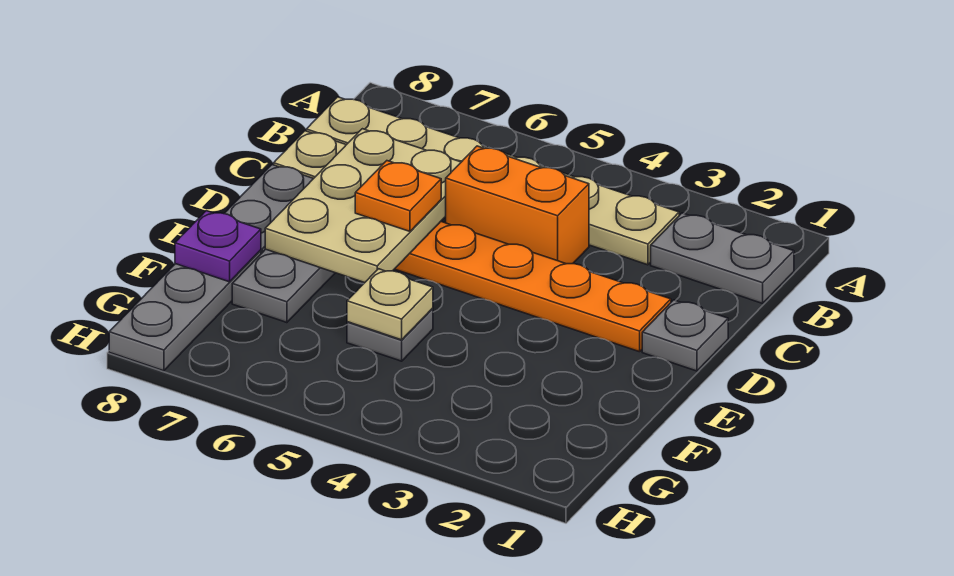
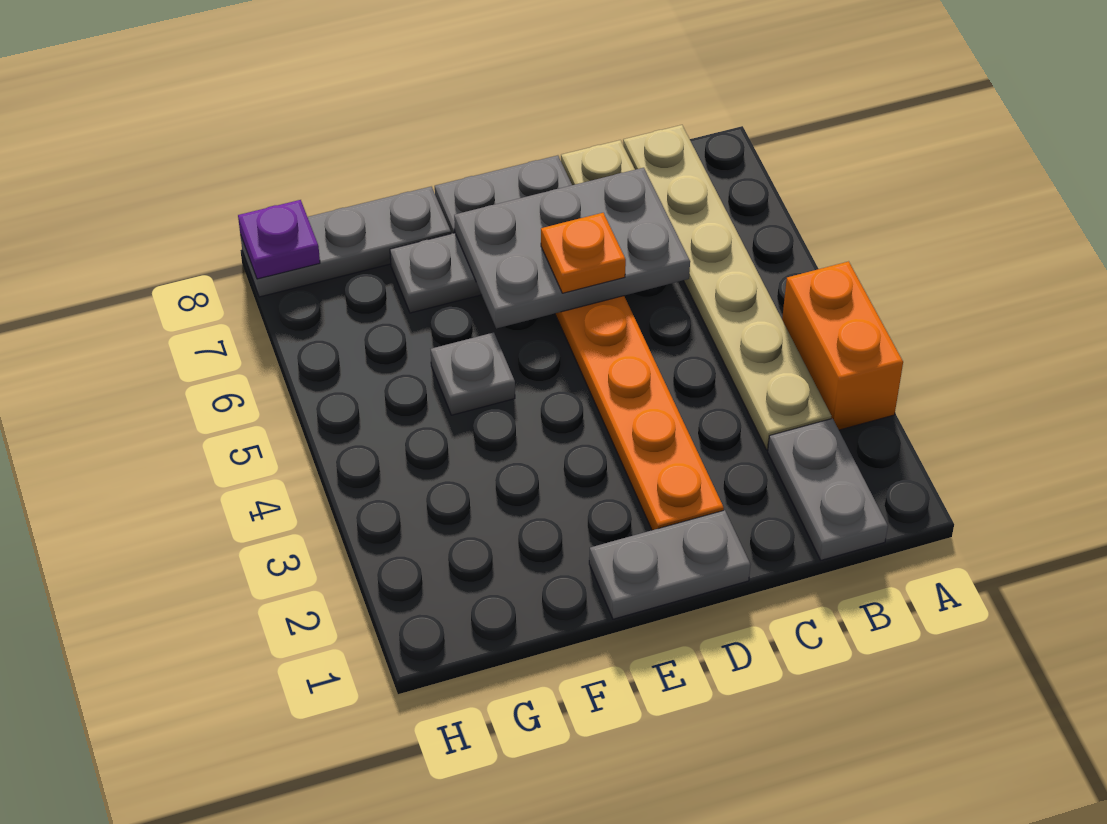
orange brick C4:C5 level 1 -> orange brick A3:A4 level 1
tan plate C6:E7 level 2 -> grey plate C6:E7 level 2
grey plate D1 level 1 -> grey plate D1:E1 level 1
tan plate F5 level 2 -> none
purple plate F8 level 2 -> purple plate H8 level 2

